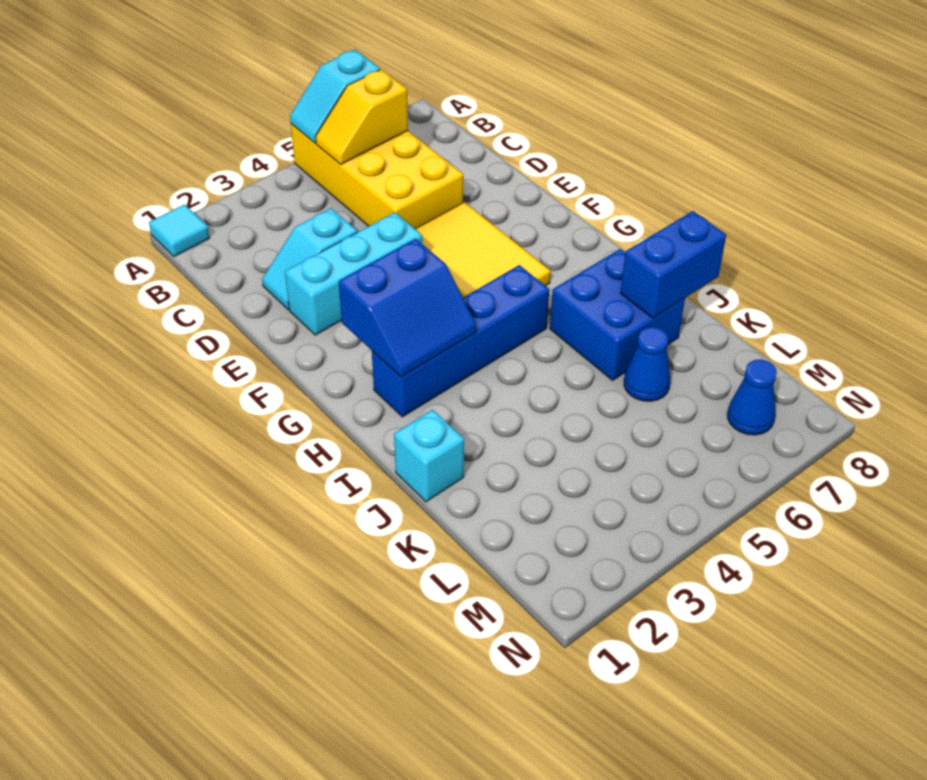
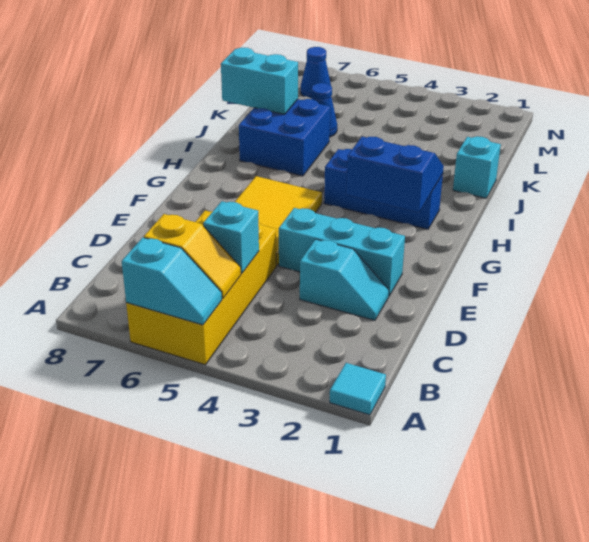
none -> cyan brick C5 level 2
blue brick H2:H5 level 1 -> blue brick H2:H4 level 1
blue brick J7:J8 level 2 -> cyan brick J7:J8 level 2

